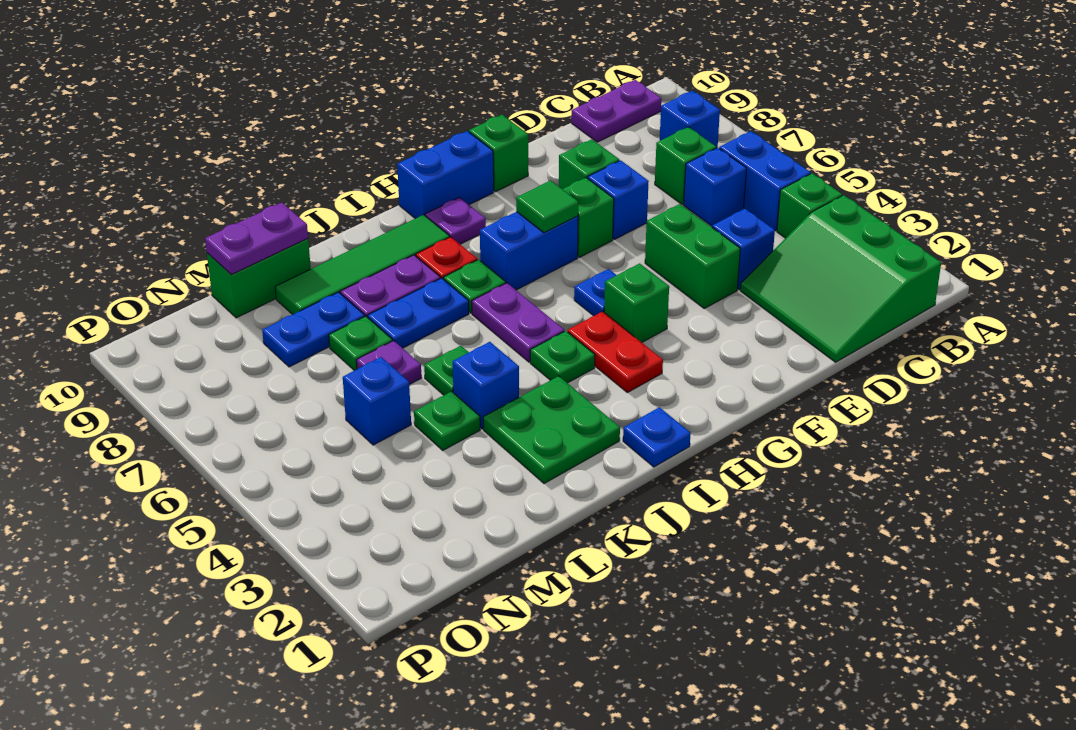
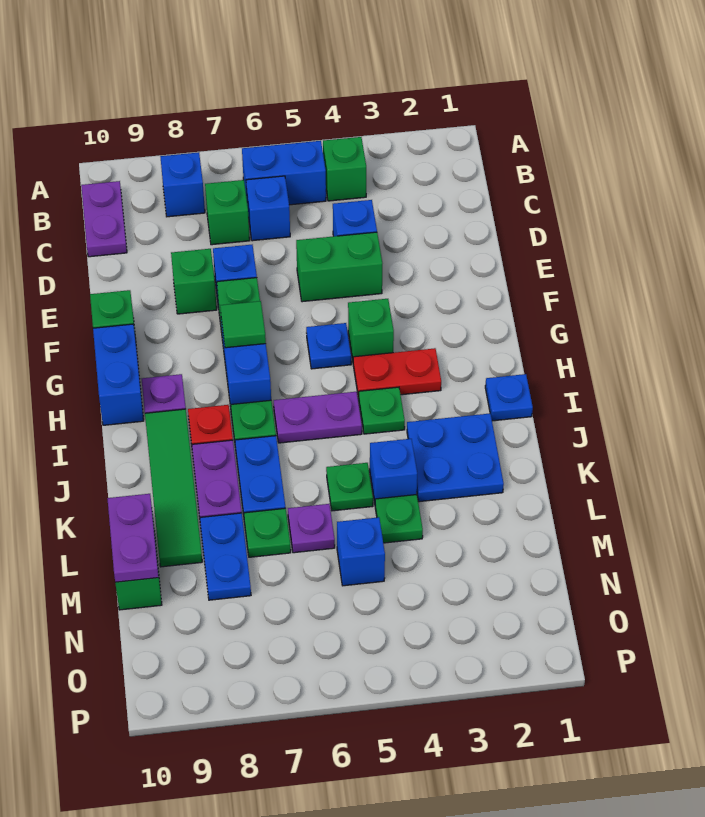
green slope B1:D3 level 1 top B -> none
green plate J2:K3 level 1 -> blue plate J2:K3 level 1

